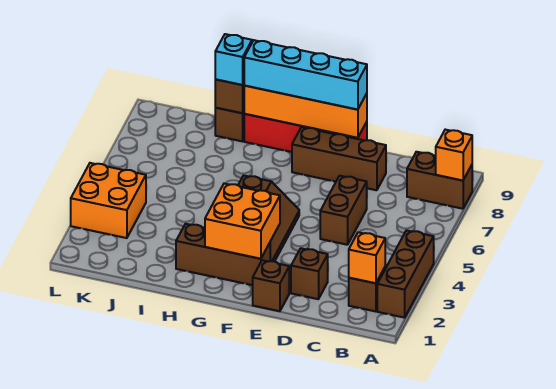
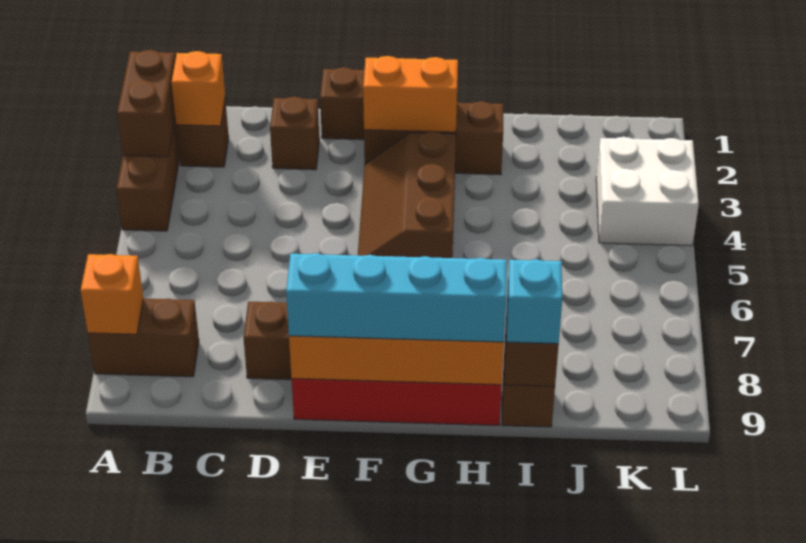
brown brick D5:D6 level 1 -> brown brick A2:A3 level 2
orange brick F2:G3 level 2 -> orange brick F2:G2 level 2
orange brick K3:L4 level 1 -> white brick K3:L4 level 1

